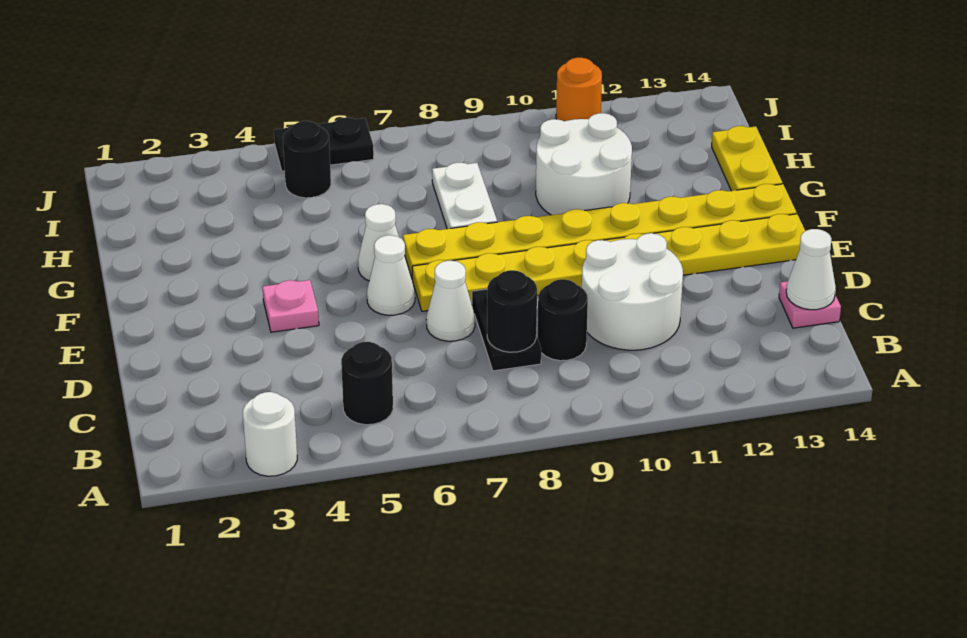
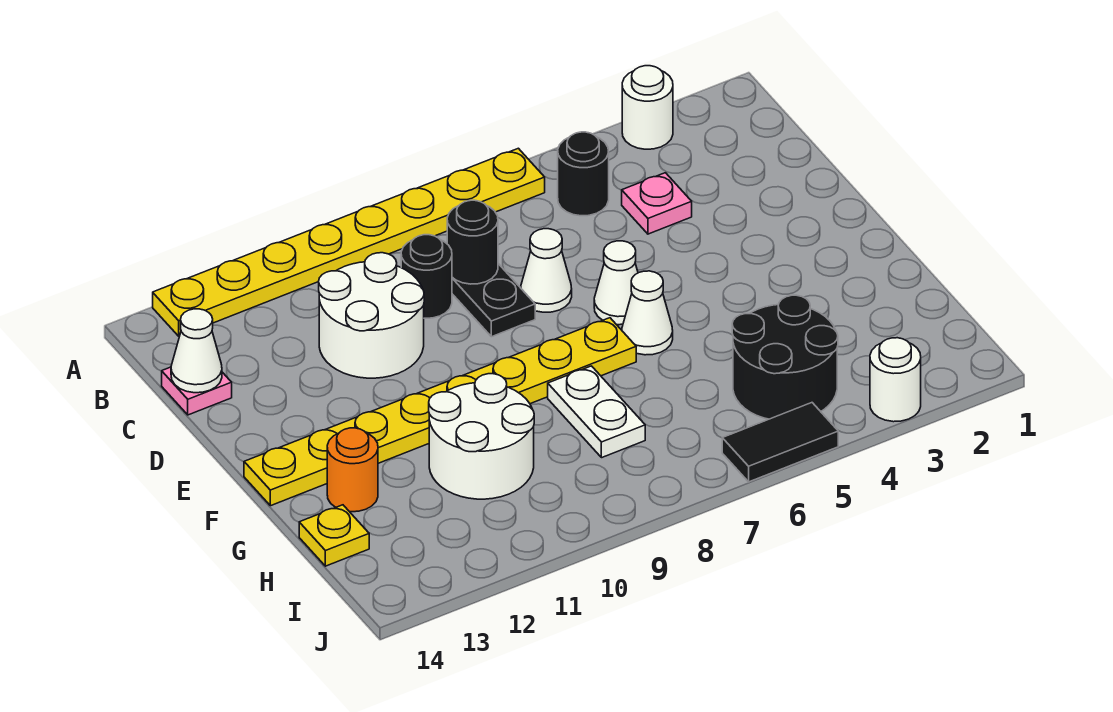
pink plate E4 level 1 -> pink plate C4 level 1
yellow plate E7:E14 level 1 -> yellow plate A6:A13 level 1
yellow plate G14:H14 level 1 -> yellow plate H14 level 1
black round brick I5 level 1 -> black round brick H4:I5 level 1
none -> white round brick J3 level 1
black plate J5:J6 level 1 -> black tile J5:J6 level 1
orange round brick J11 level 1 -> orange round brick G13 level 1

